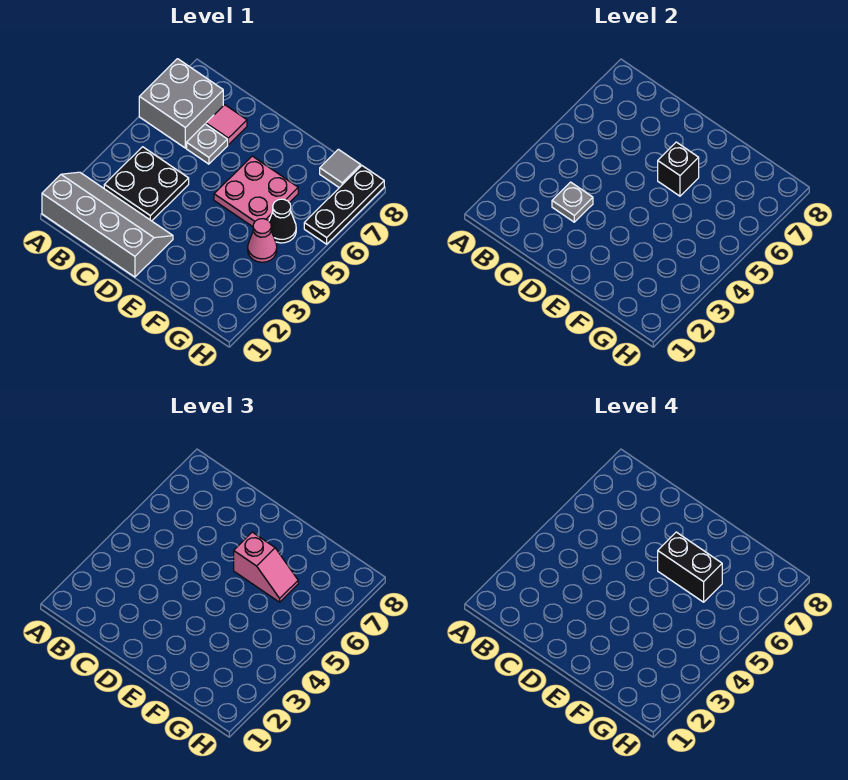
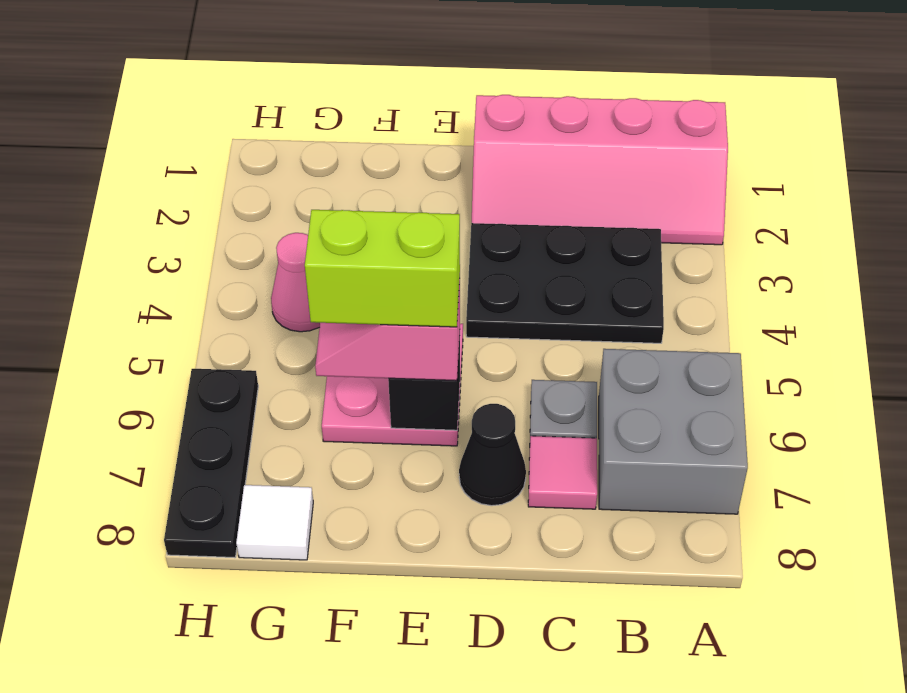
grey slope A1:D2 level 1 top 1 -> pink slope A1:D2 level 1 top 1
black plate B3:C4 level 1 -> black plate B3:D4 level 1
grey plate C3 level 2 -> none
black brick E6:F6 level 4 -> lime brick E6:F6 level 4
black cone G5 level 1 -> black cone D7 level 1
grey tile G8 level 1 -> white tile G8 level 1

